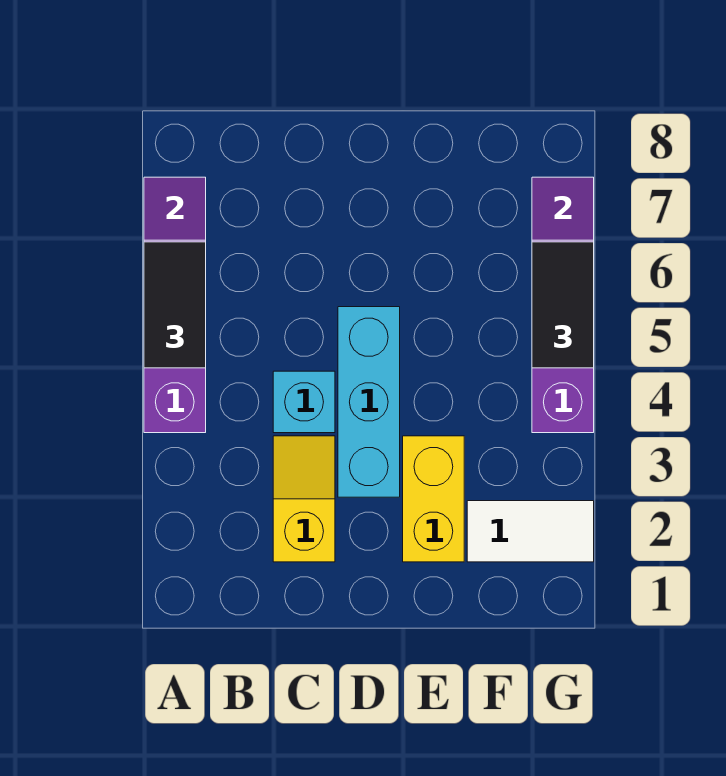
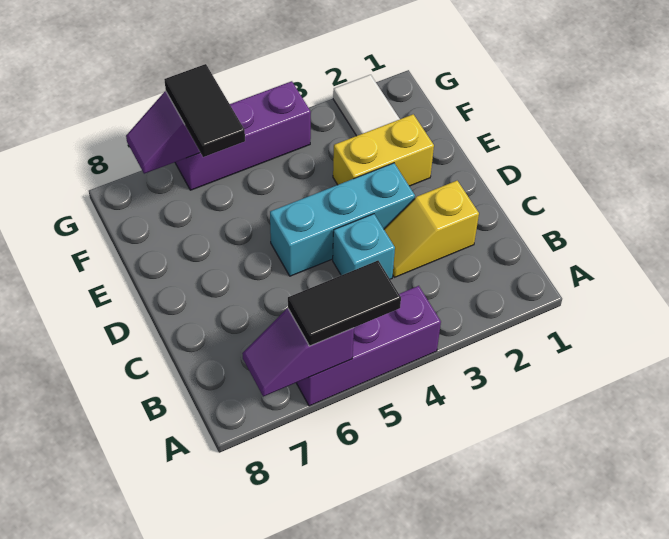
black tile G5:G6 level 3 -> black tile F6:G6 level 3

